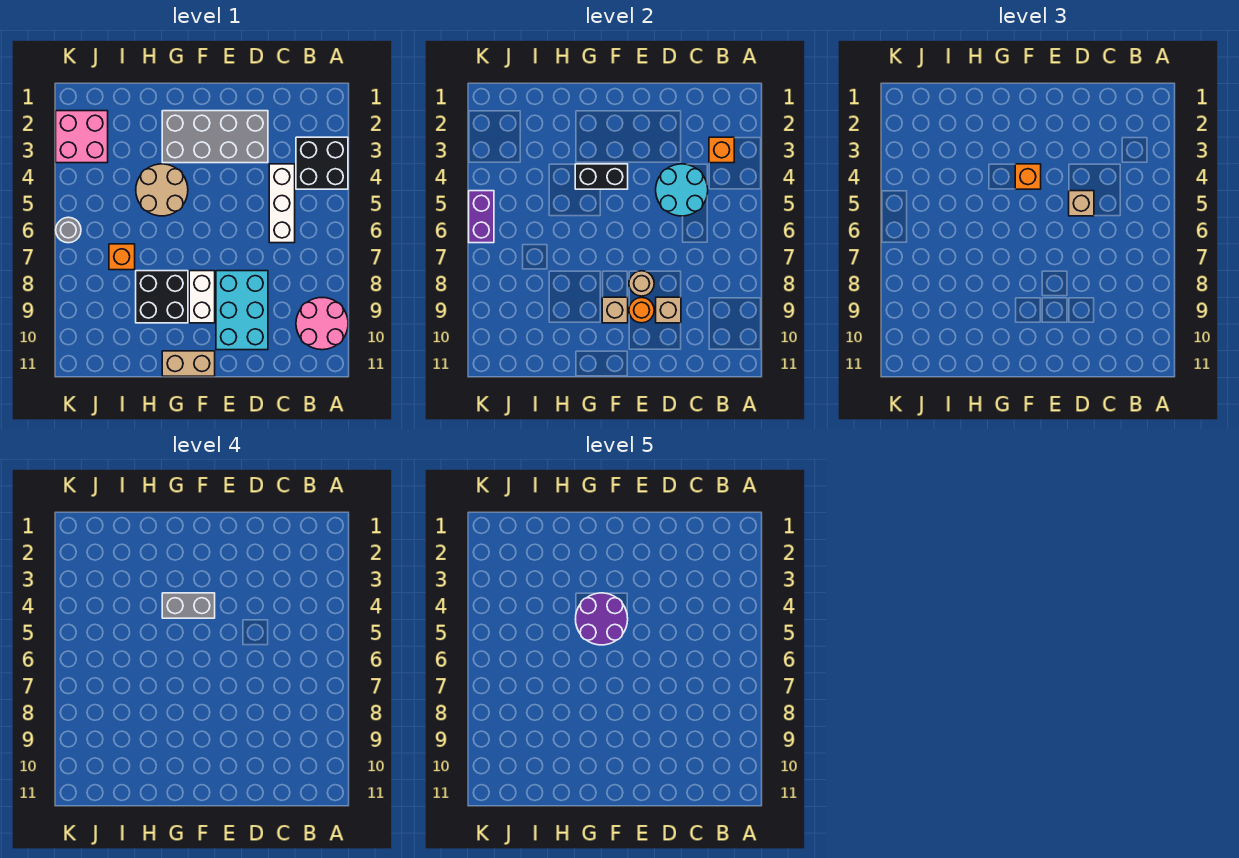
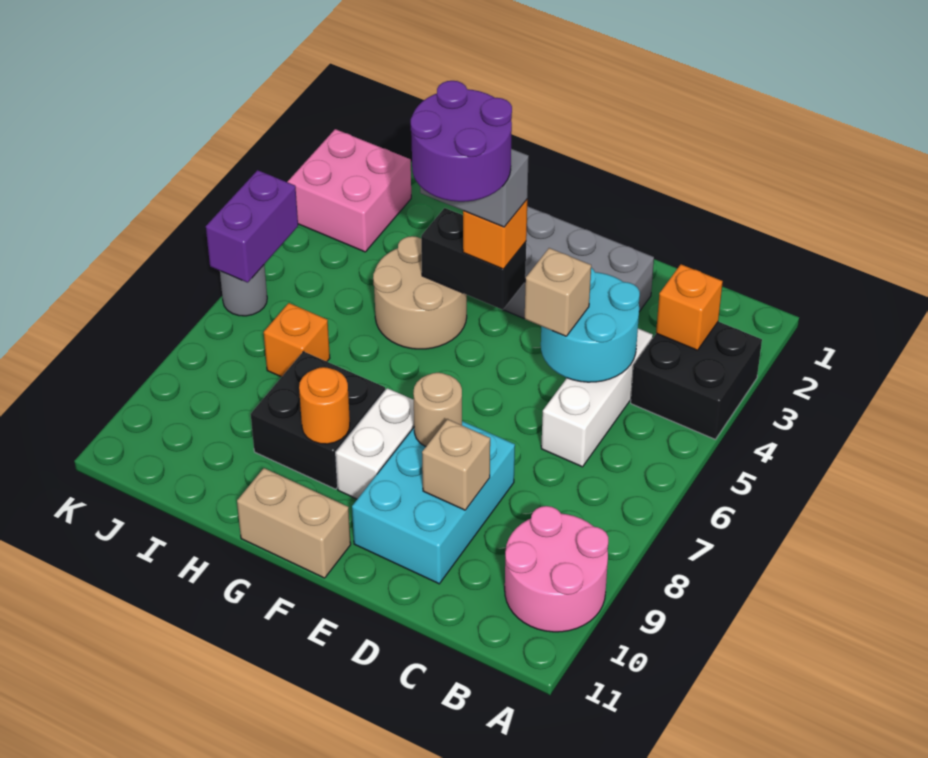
orange round brick E9 level 2 -> orange round brick G9 level 2
tan brick F9 level 2 -> none

